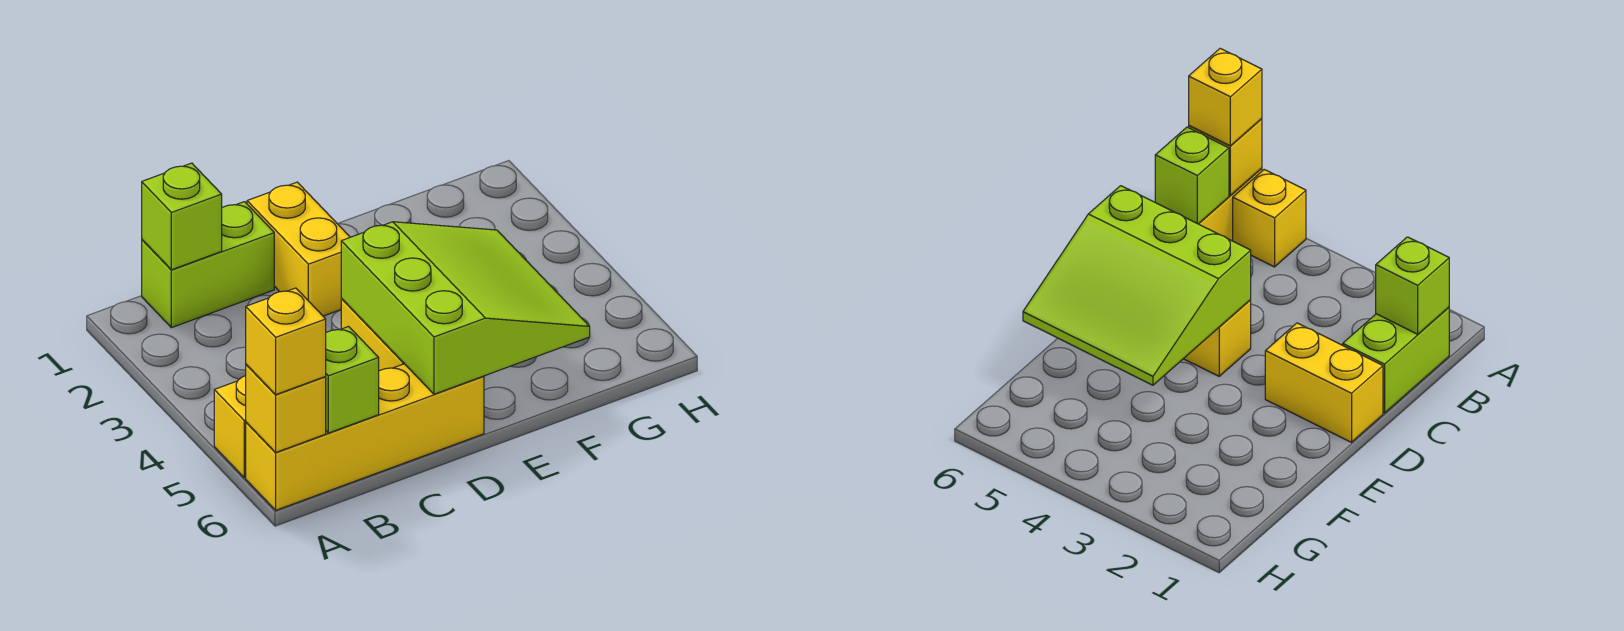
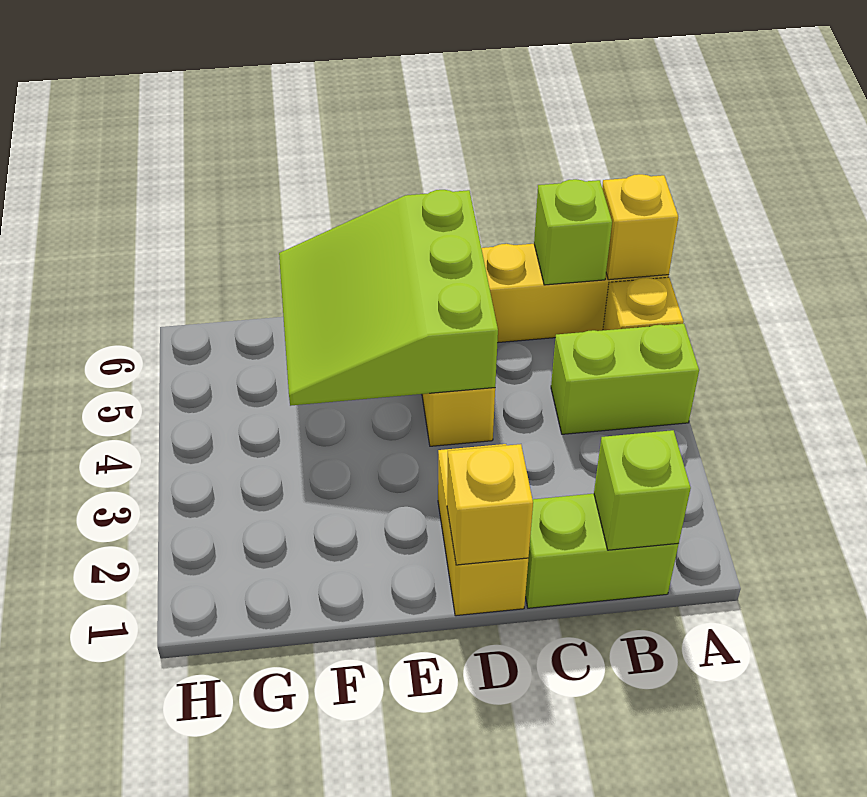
none -> lime brick A4:B4 level 1
yellow brick A6 level 3 -> yellow brick D1 level 2

